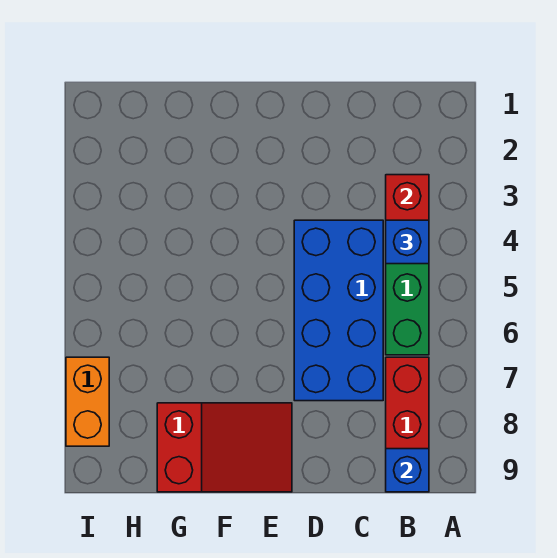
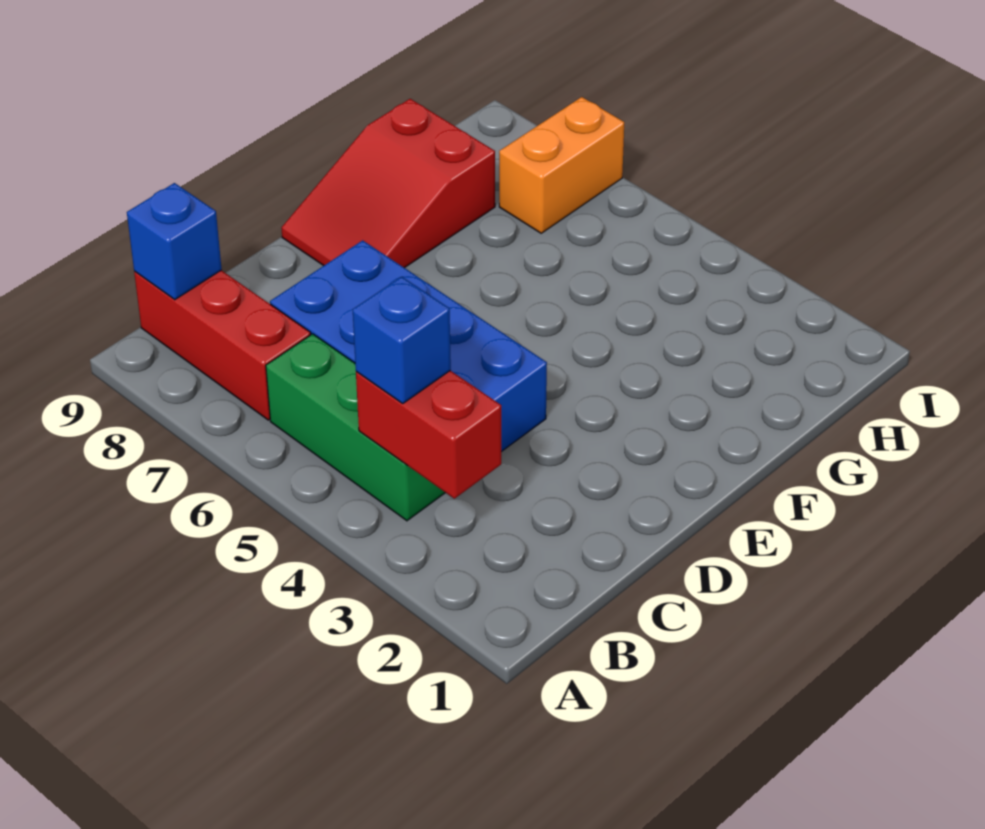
orange brick I7:I8 level 1 -> orange brick H7:I7 level 1

